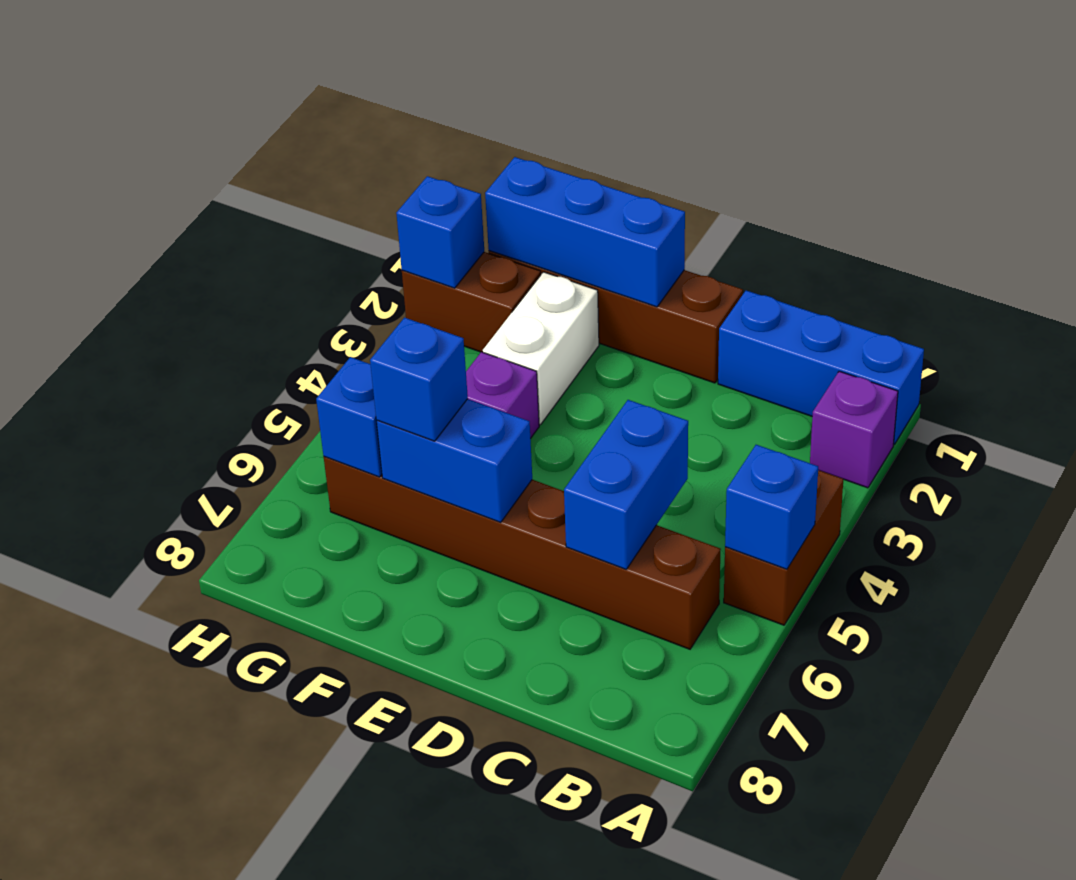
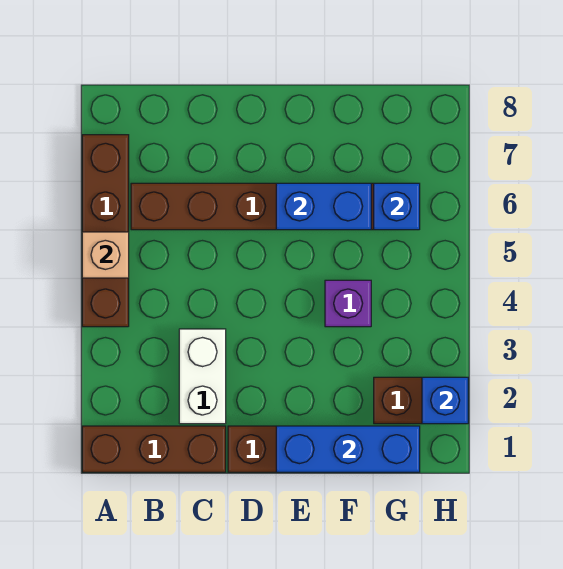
blue brick A1:C1 level 1 -> brown brick A1:C1 level 1
purple brick A2 level 1 -> none
brown brick A4:A5 level 1 -> brown brick A4:A7 level 1
blue brick A5 level 2 -> tan brick A5 level 2
blue brick C5:C6 level 2 -> none
white brick F2:F3 level 1 -> white brick C2:C3 level 1
blue brick F6 level 3 -> none

